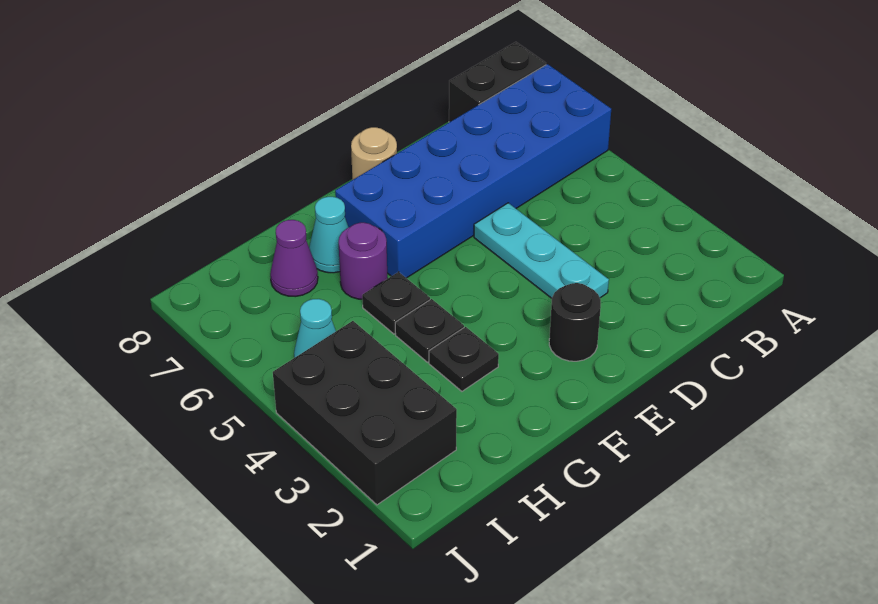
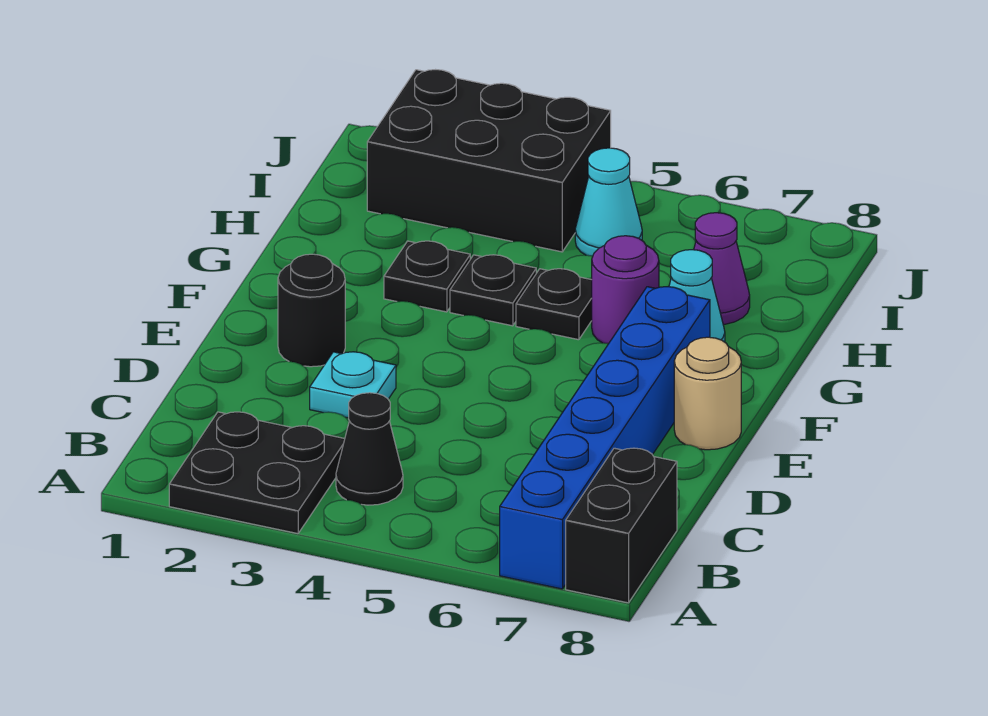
none -> black plate A2:B3 level 1
blue brick A6:F7 level 1 -> blue brick A7:F7 level 1
none -> black cone B4 level 1
cyan plate D3:D5 level 1 -> cyan plate D3 level 1

